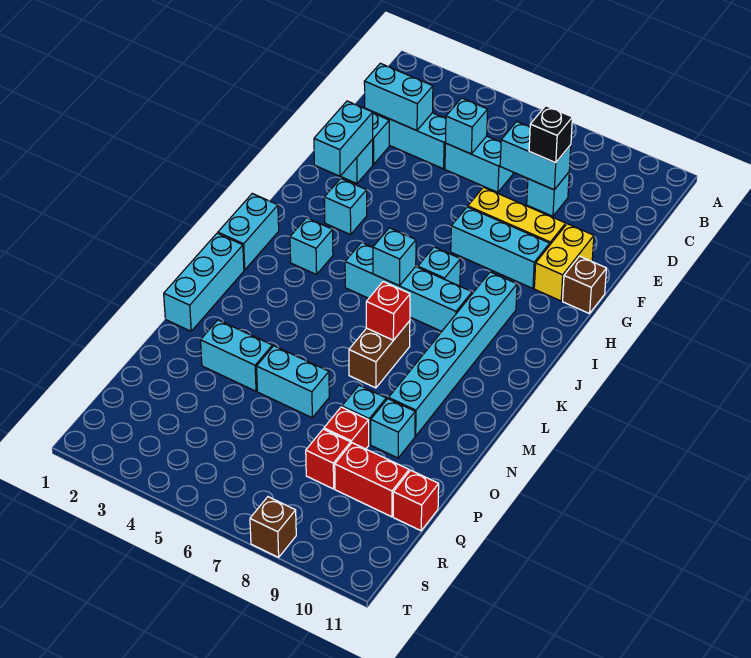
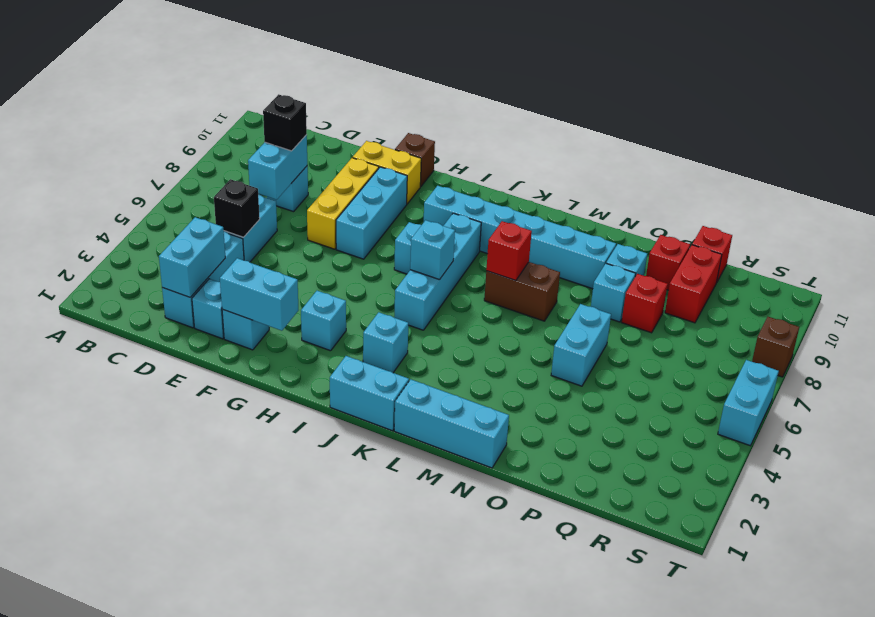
cyan brick D5 level 2 -> black brick D5 level 2
cyan brick O3:O4 level 1 -> cyan brick T5:T6 level 1
red brick Q8 level 1 -> red brick P10 level 1

